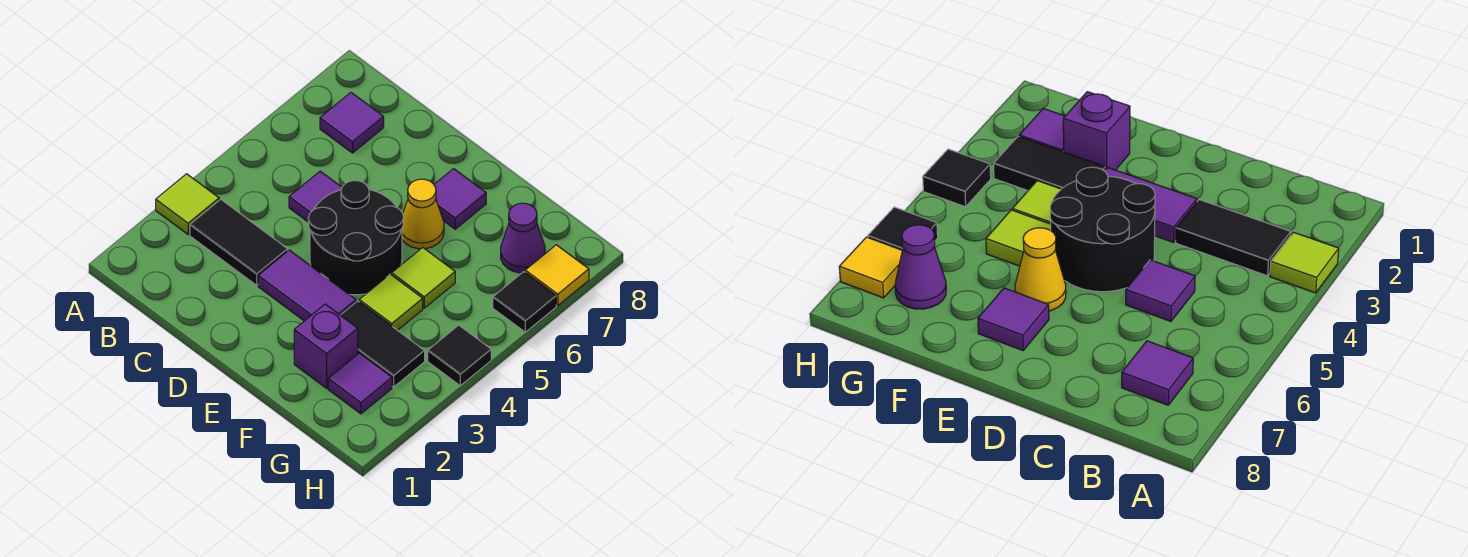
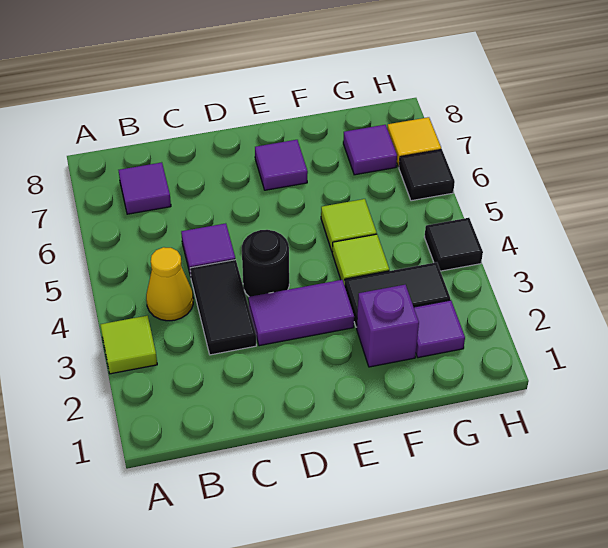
black tile B3:C3 level 1 -> black tile C3:C4 level 1
black round brick D4:E5 level 1 -> black round brick D4 level 1
yellow cone E6 level 1 -> yellow cone B4 level 1
purple cone G7 level 1 -> purple tile G7 level 1

